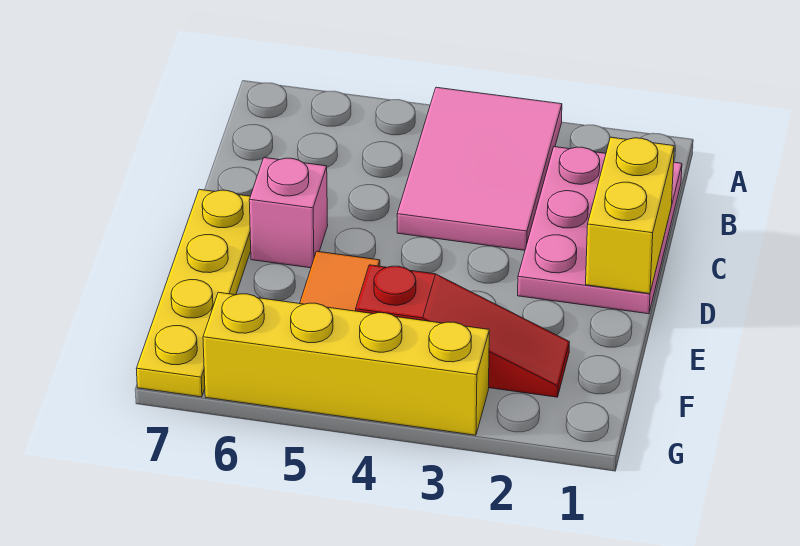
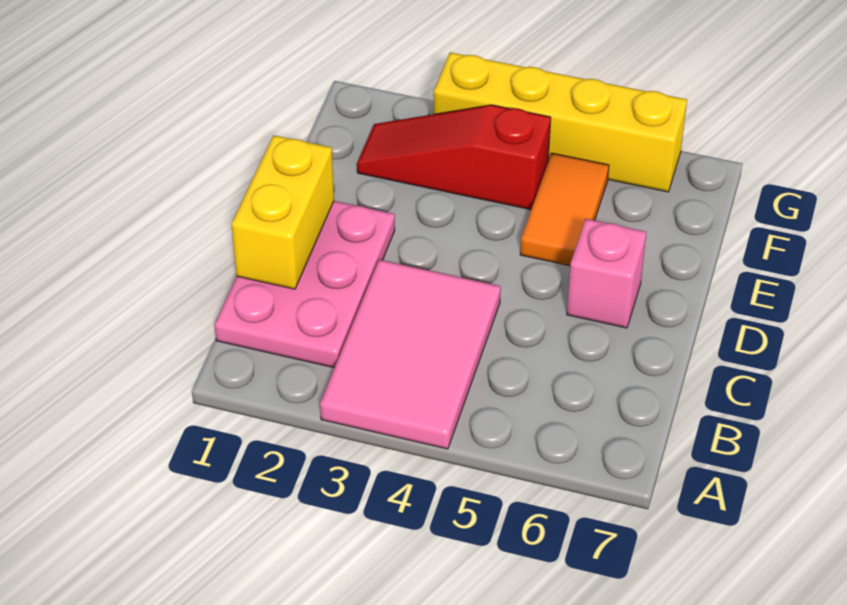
yellow plate D7:G7 level 1 -> none

